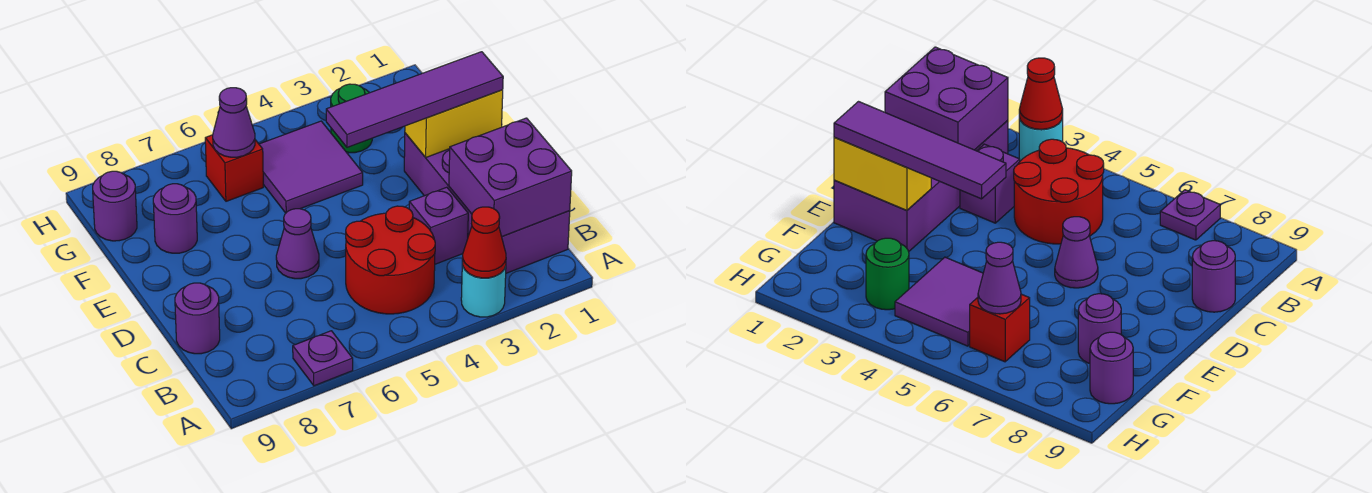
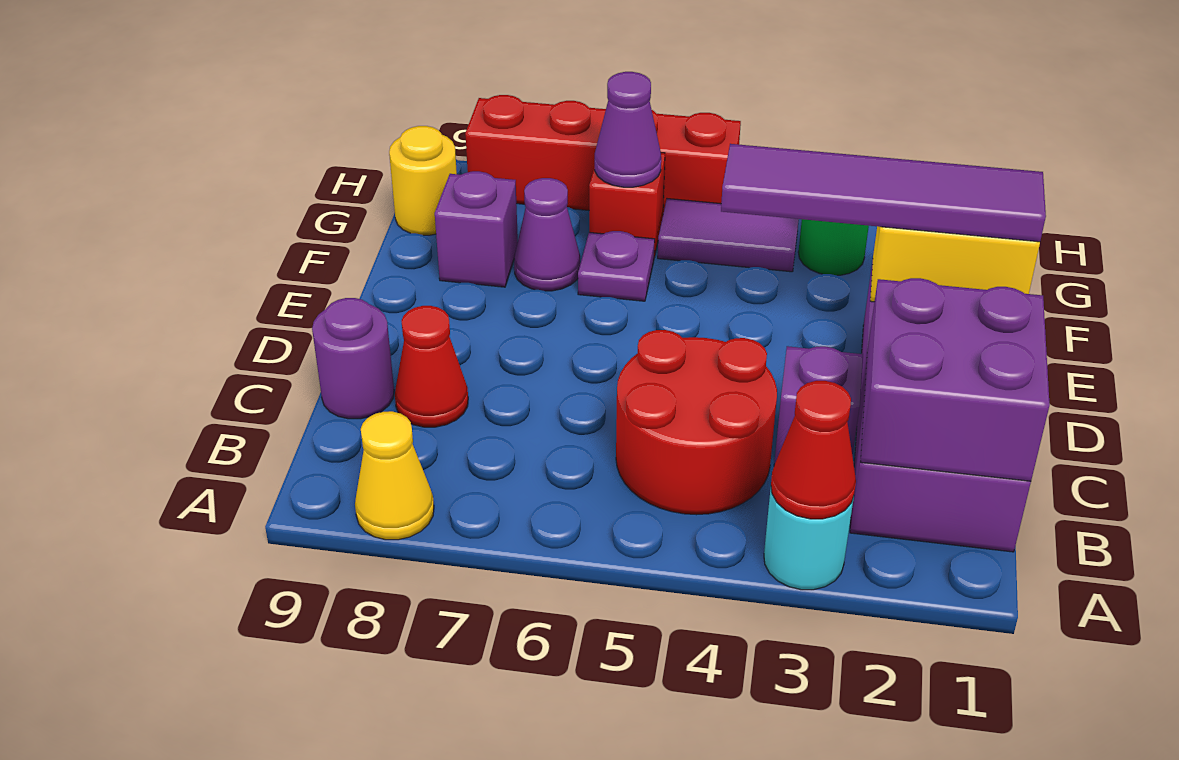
purple plate A7 level 1 -> purple plate F6 level 1
none -> yellow cone A8 level 1
none -> red cone C8 level 1
purple cone D6 level 1 -> purple cone F7 level 1
purple tile F4:G5 level 1 -> purple tile G4:G5 level 1
purple round brick F8 level 1 -> purple brick F8 level 1
purple round brick G9 level 1 -> yellow round brick G9 level 1
none -> red brick H5:H8 level 1

